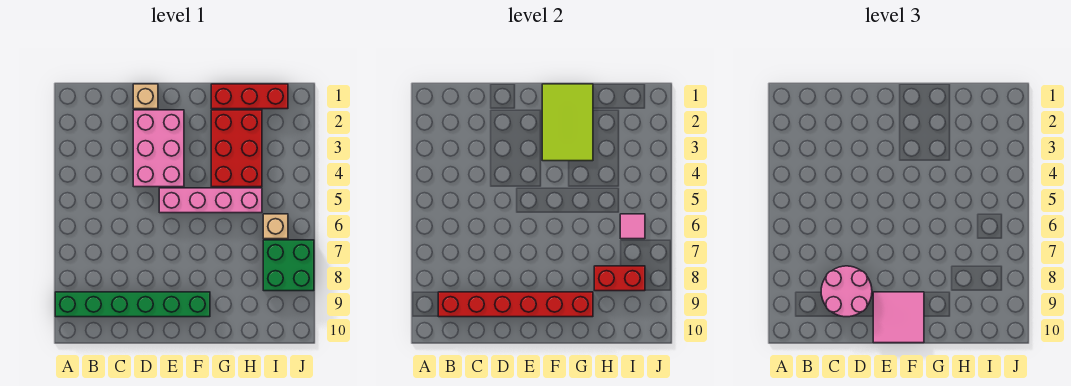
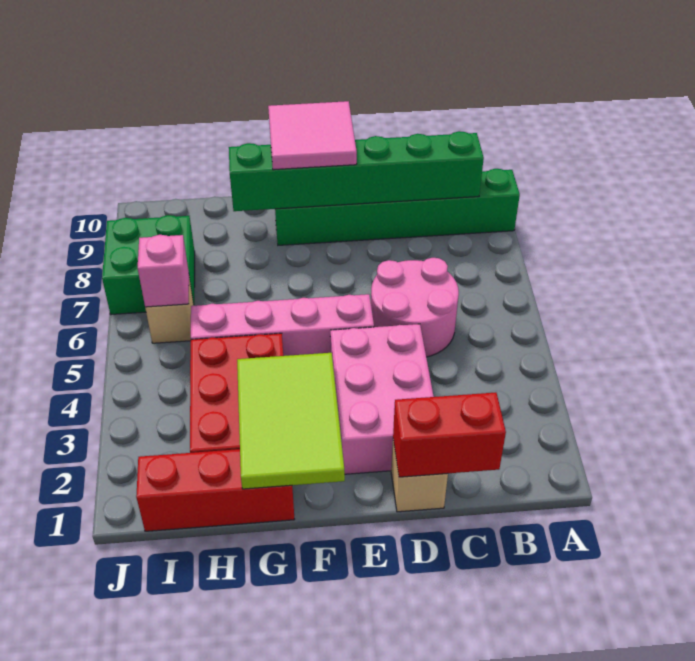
red brick B9:G9 level 2 -> green brick B9:G9 level 2
pink round brick C8:D9 level 3 -> pink round brick C5:D6 level 1
red brick H8:I8 level 2 -> red brick C1:D1 level 2
pink tile I6 level 2 -> pink brick I6 level 2

